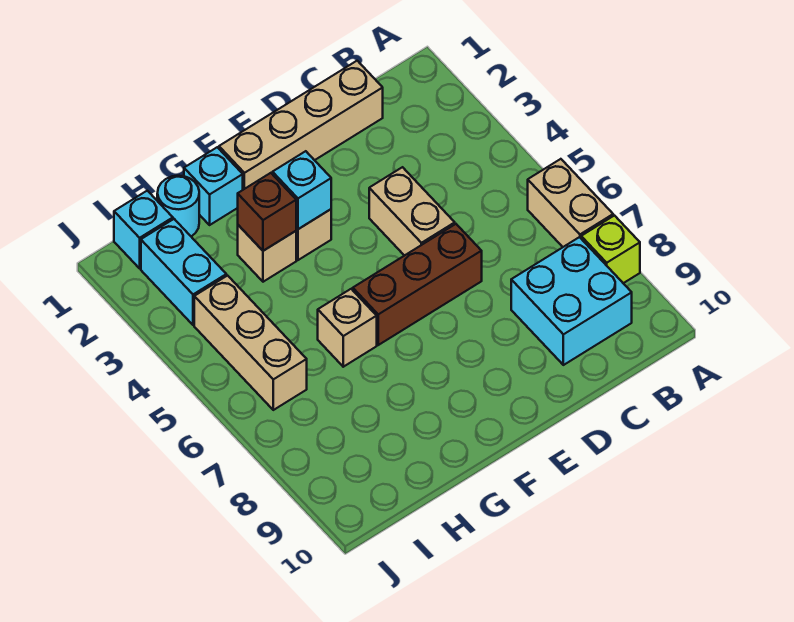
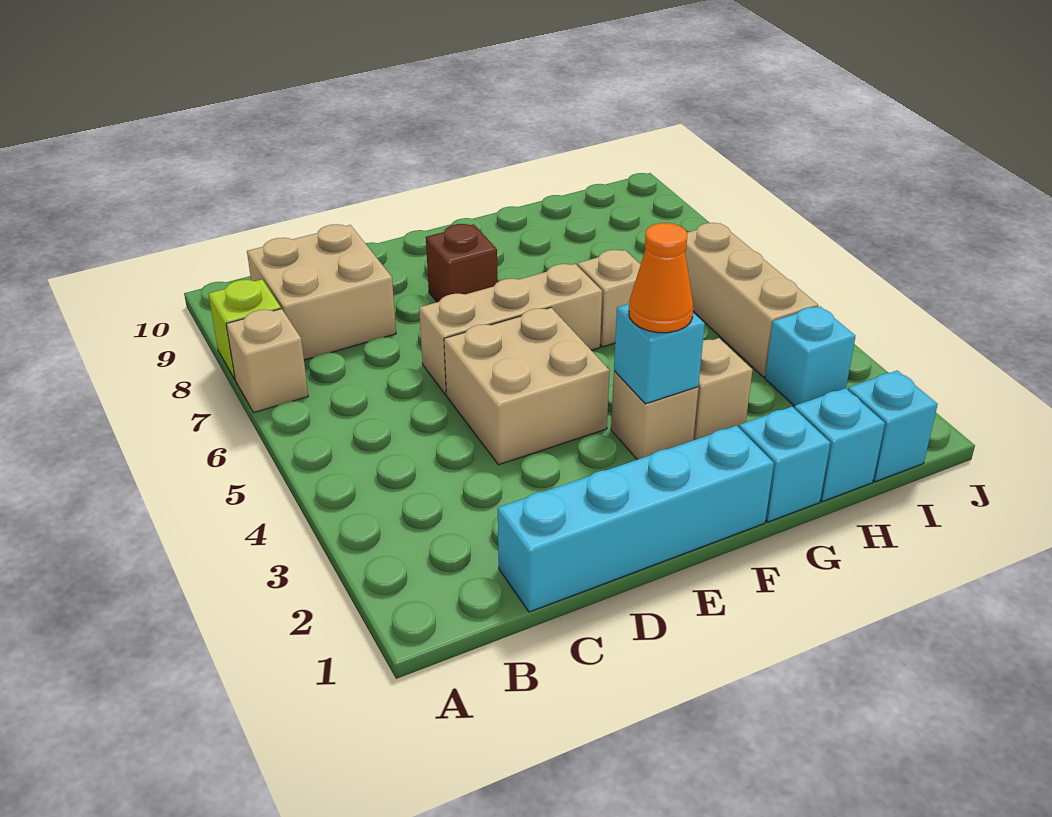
tan brick A6:A7 level 1 -> tan brick A7 level 1
cyan brick B8:C9 level 1 -> tan brick B8:C9 level 1
tan brick C1:F1 level 1 -> cyan brick C1:F1 level 1
tan brick D4:D5 level 1 -> tan brick D4:E5 level 1
brown brick D6:F6 level 1 -> tan brick D6:F6 level 1
none -> orange cone F3 level 3
brown brick G3 level 2 -> brown brick E8 level 1
cyan round brick H1 level 1 -> cyan brick H1 level 1
cyan brick I2:I3 level 1 -> cyan brick I3 level 1

